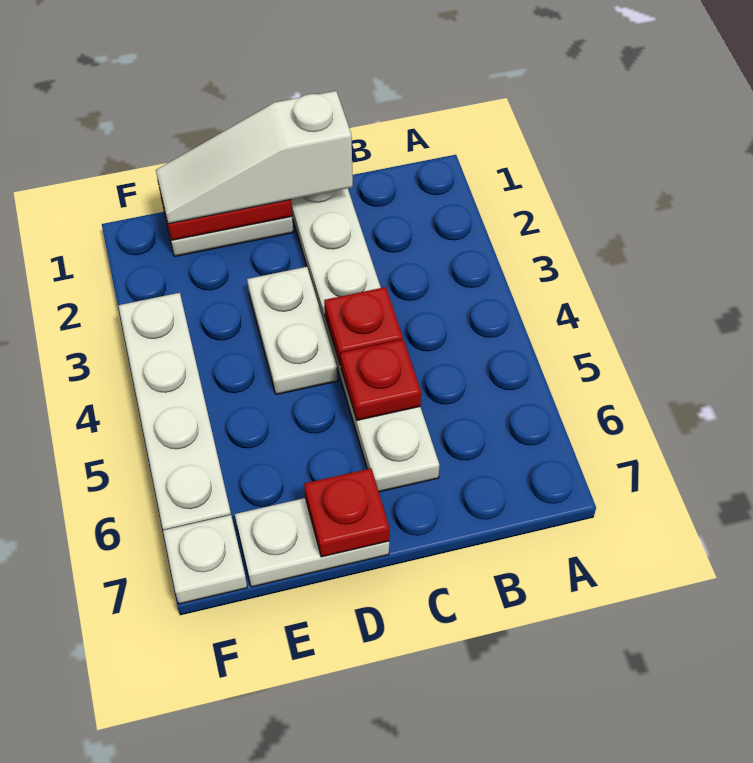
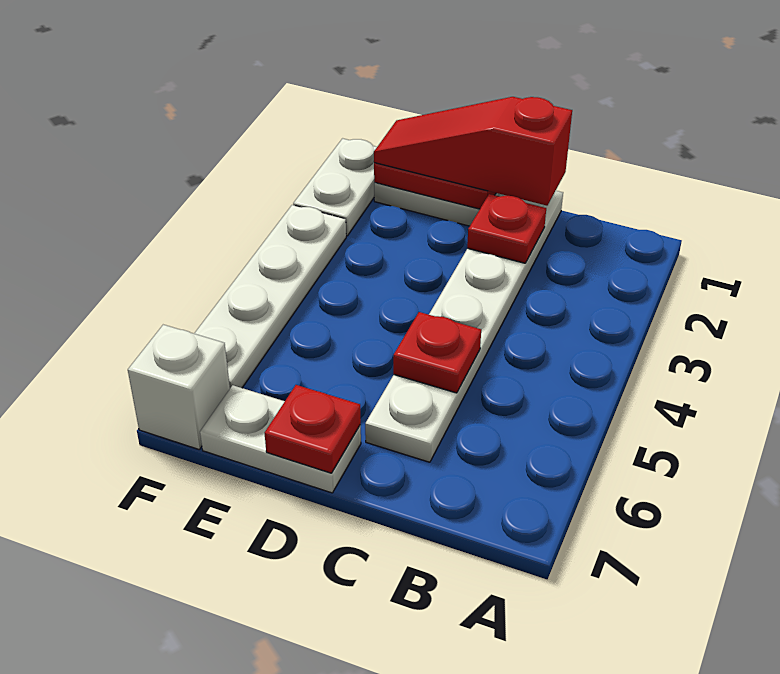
white slope C1:E1 level 3 top C -> red slope C1:E1 level 3 top C
red plate C4 level 2 -> red plate C2 level 2
white plate D3:D4 level 1 -> white plate F1:F2 level 1
white plate F7 level 1 -> white brick F7 level 1

